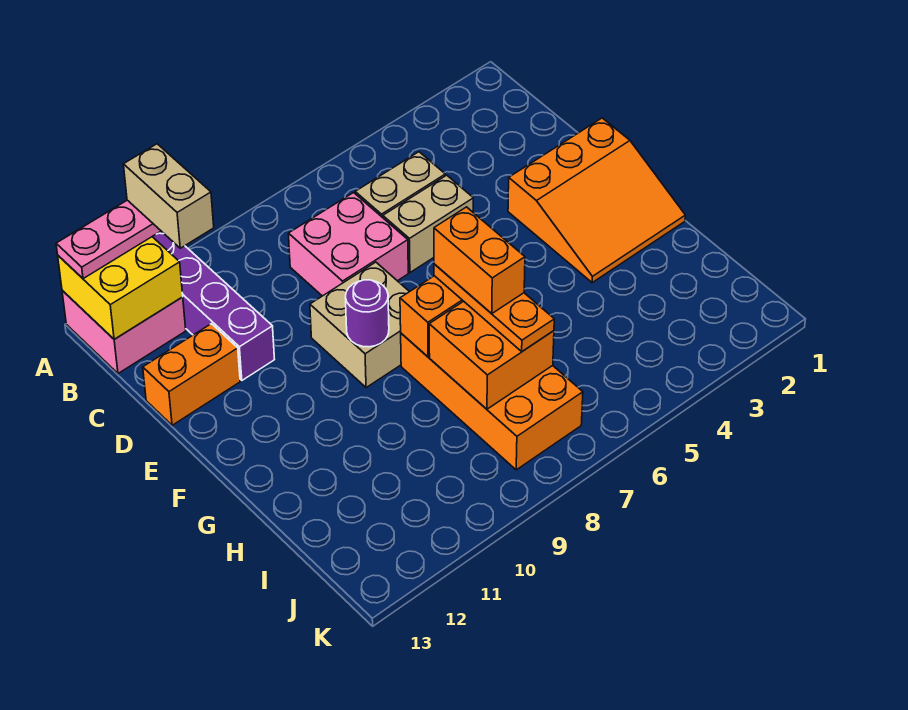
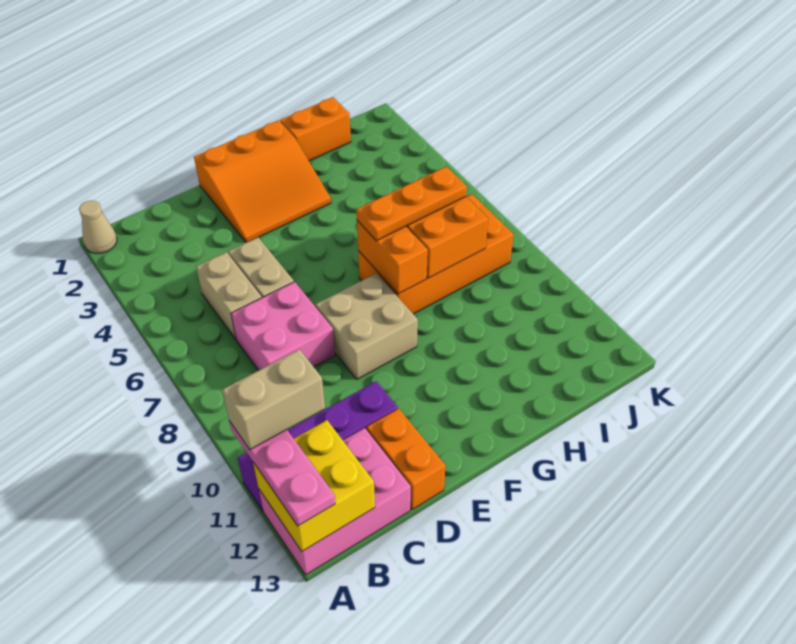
none -> tan cone A1 level 1
pink brick A12:B13 level 1 -> pink brick A12:C13 level 1
orange slope E1:G3 level 1 top E -> orange slope E1:G3 level 1 top 1
purple round brick F9 level 2 -> none
orange brick G7:H7 level 4 -> orange brick H1:I1 level 1

